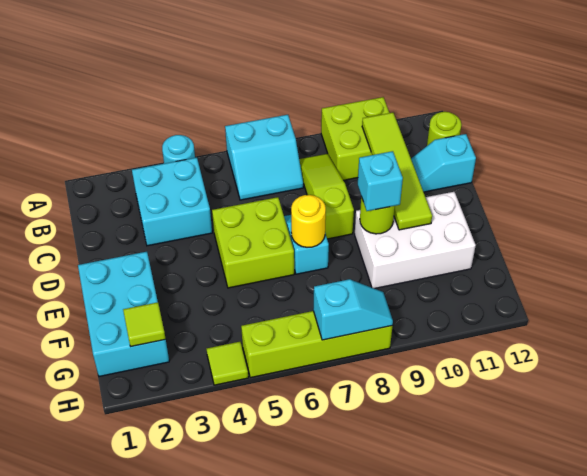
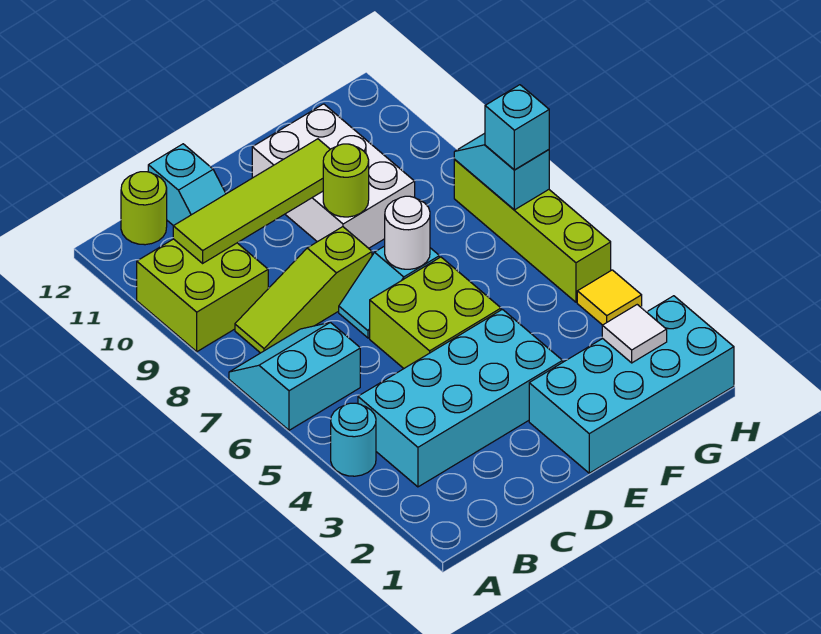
cyan slope A6:B7 level 1 top A -> cyan slope A6:B7 level 1 top 6
cyan brick B3:C4 level 1 -> cyan brick B3:E4 level 1
cyan brick E1:G2 level 1 -> cyan brick E1:H2 level 1
yellow round brick E7 level 2 -> white round brick E7 level 2
cyan brick E9 level 3 -> cyan brick H7 level 3
lime tile G2 level 2 -> white tile G2 level 2
lime tile H4 level 1 -> yellow tile H4 level 1

